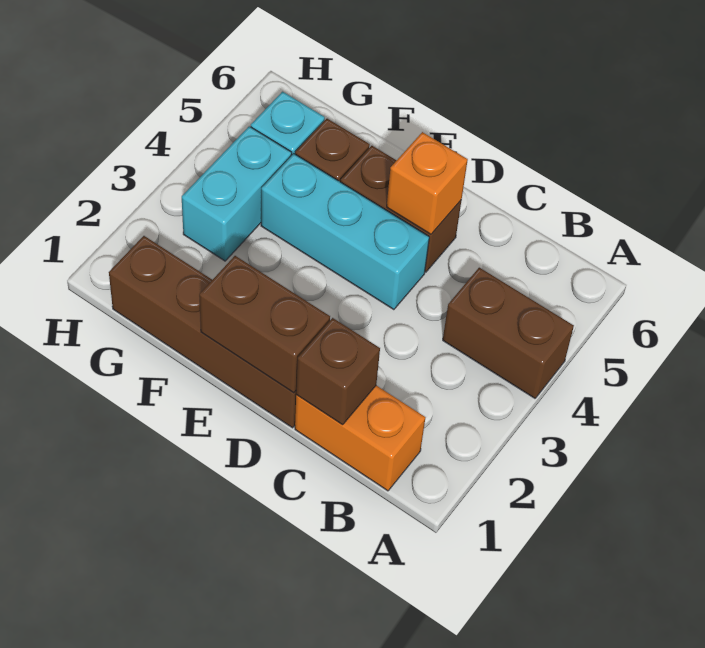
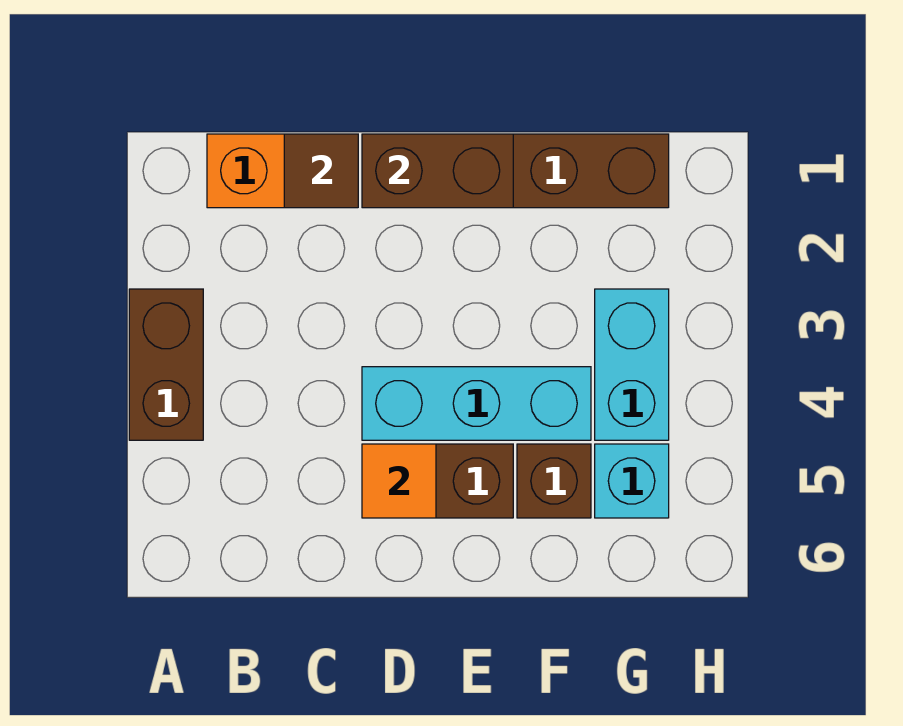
brown brick A4:B4 level 1 -> brown brick A3:A4 level 1
brown brick C1 level 2 -> brown tile C1 level 2
orange brick D5 level 2 -> orange tile D5 level 2

